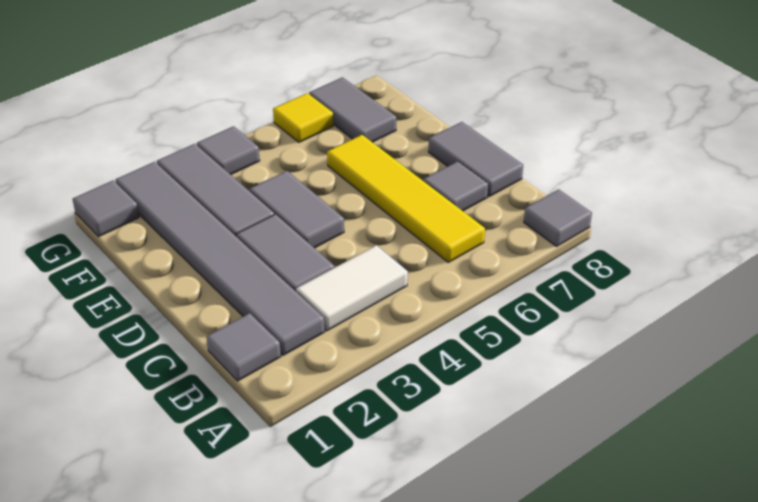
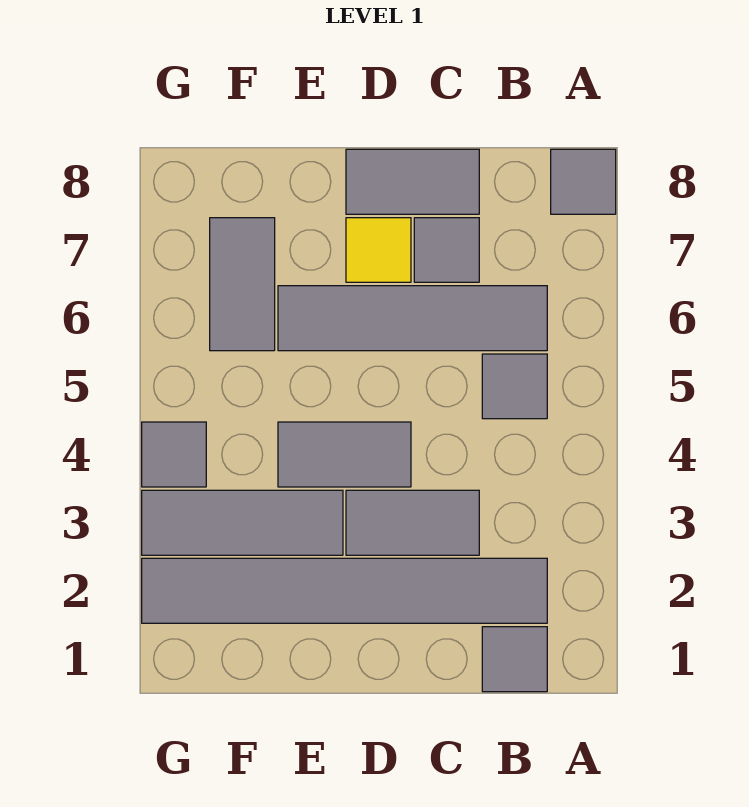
white tile B3:B4 level 1 -> none
yellow tile B6:E6 level 1 -> grey tile B6:E6 level 1
grey tile F7:G7 level 1 -> grey tile F6:F7 level 1
grey tile G1 level 1 -> grey tile B5 level 1
yellow tile G6 level 1 -> yellow tile D7 level 1

